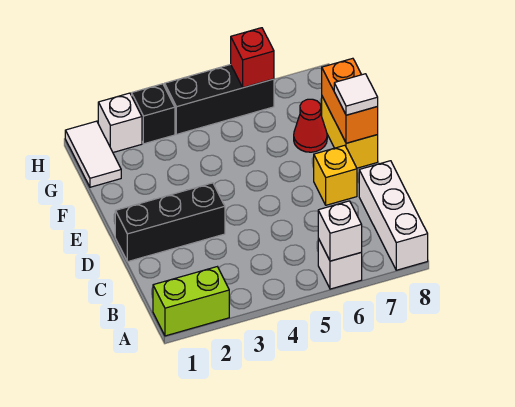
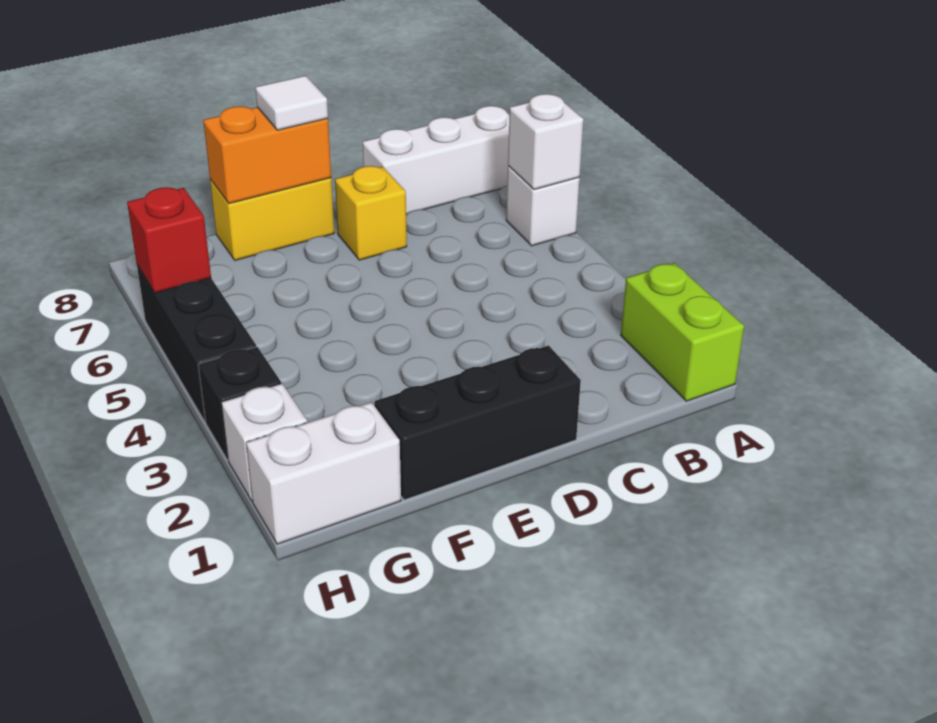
black brick D1:D3 level 1 -> black brick D1:F1 level 1
red cone F7 level 1 -> none
white tile G1:H1 level 1 -> white brick G1:H1 level 1

